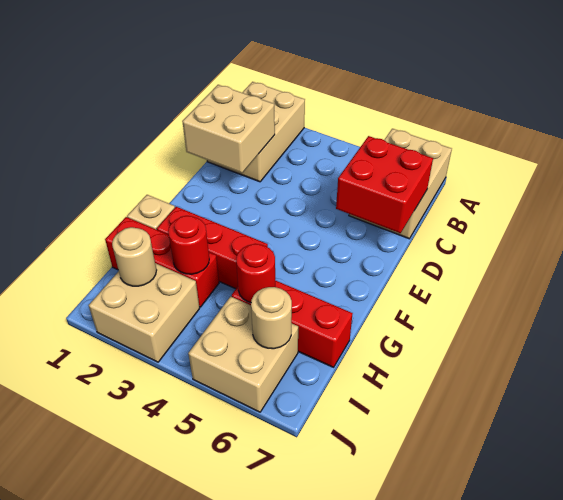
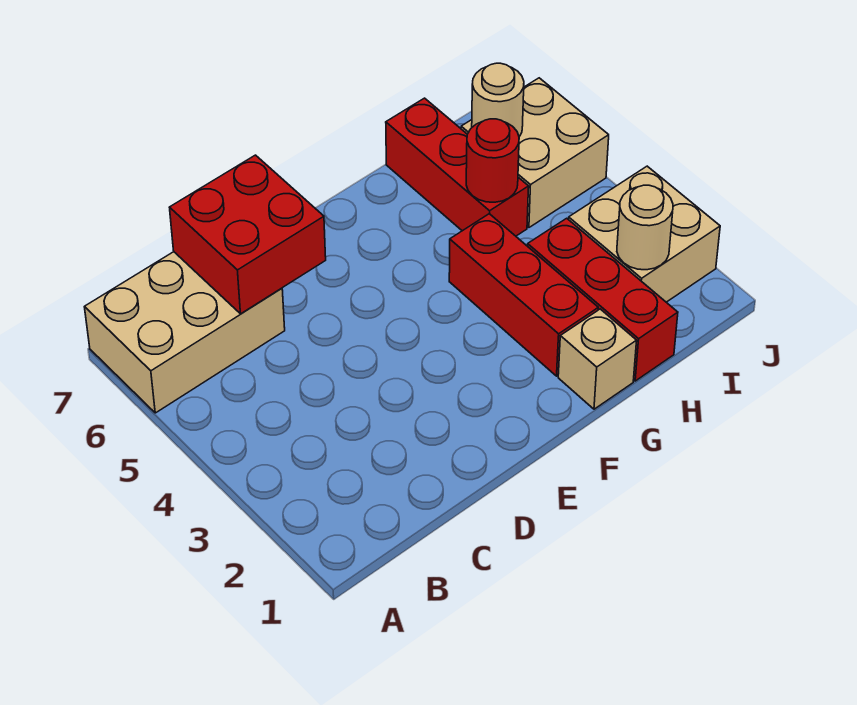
tan brick A1:C2 level 1 -> none
tan brick C1:D2 level 2 -> none
red round brick H3 level 2 -> none

